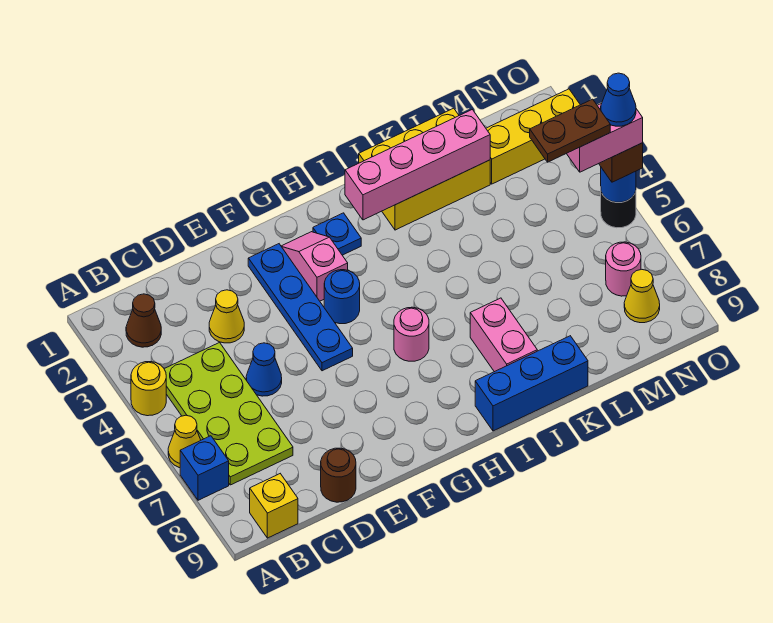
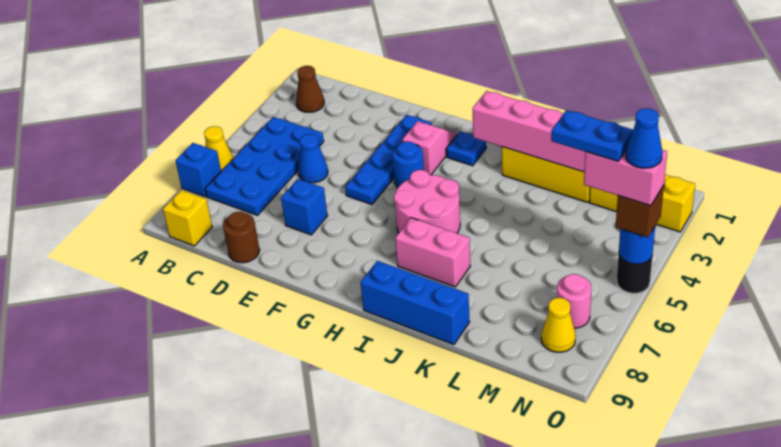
yellow round brick A4 level 1 -> none
lime plate B4:C7 level 1 -> blue plate B4:C7 level 1
yellow cone D3 level 1 -> none
none -> blue brick E7 level 1
pink round brick H6 level 1 -> pink round brick H5:I6 level 1
pink brick J7:J8 level 1 -> pink brick I7:J7 level 1
brown plate M5:N5 level 5 -> blue plate M5:N5 level 5

